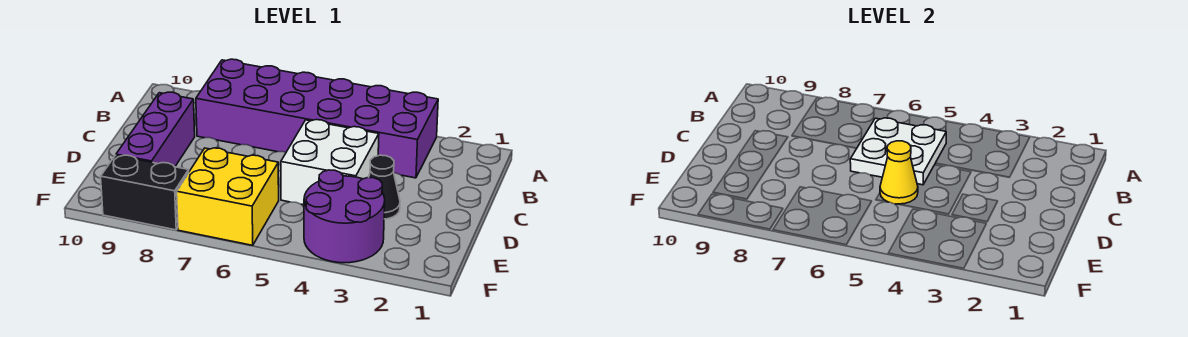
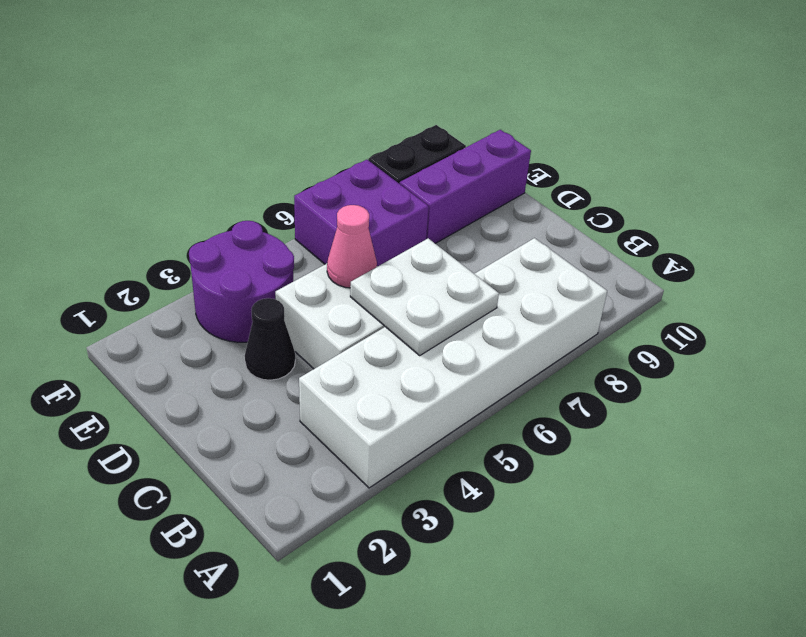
purple brick A3:B8 level 1 -> white brick A3:B8 level 1
purple brick C9:E9 level 1 -> purple brick E8:E10 level 1
yellow cone D5 level 2 -> pink cone D5 level 2
yellow brick E6:F7 level 1 -> purple brick E6:F7 level 1

